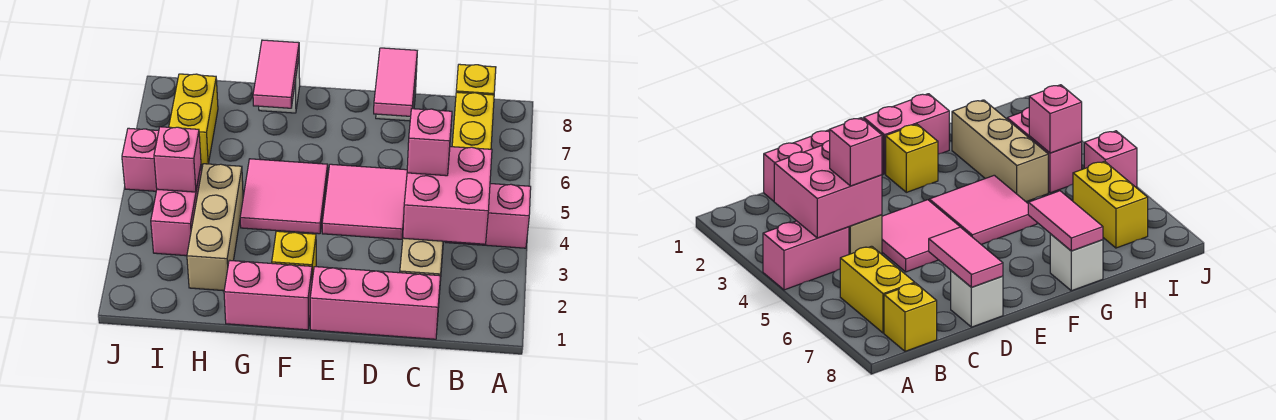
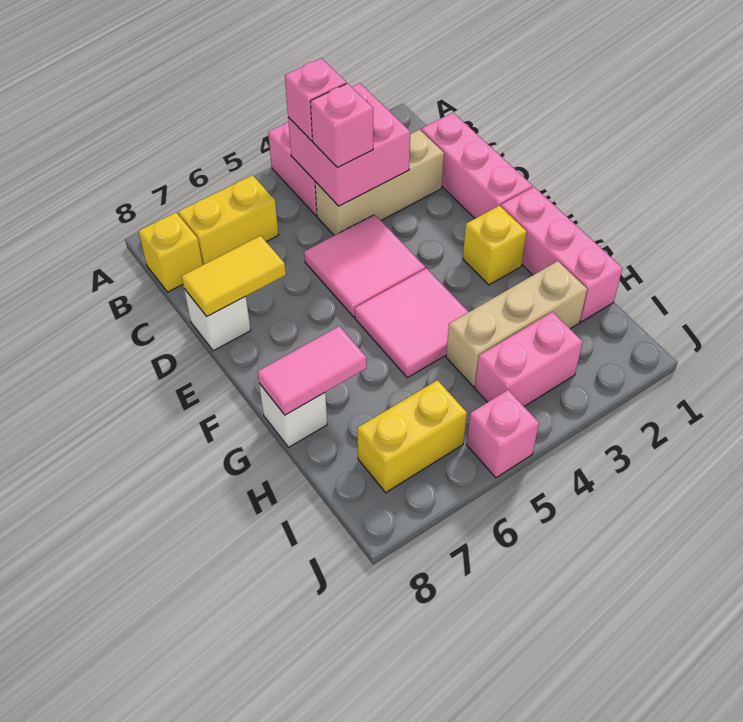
pink tile D7:D8 level 2 -> yellow tile D7:D8 level 2
pink brick F1:G1 level 1 -> pink brick F1:H1 level 1
pink brick I4 level 2 -> pink brick B4 level 3

